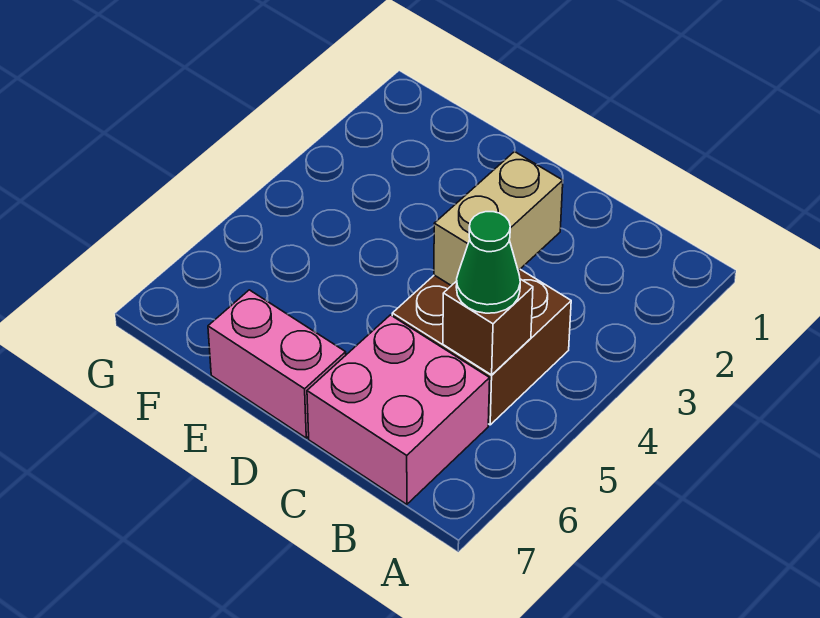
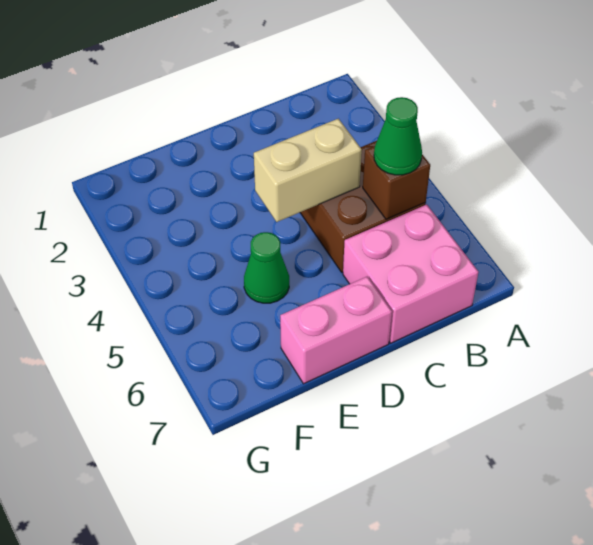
tan brick C3:C4 level 2 -> tan brick C4:D4 level 2
none -> green cone E5 level 1

